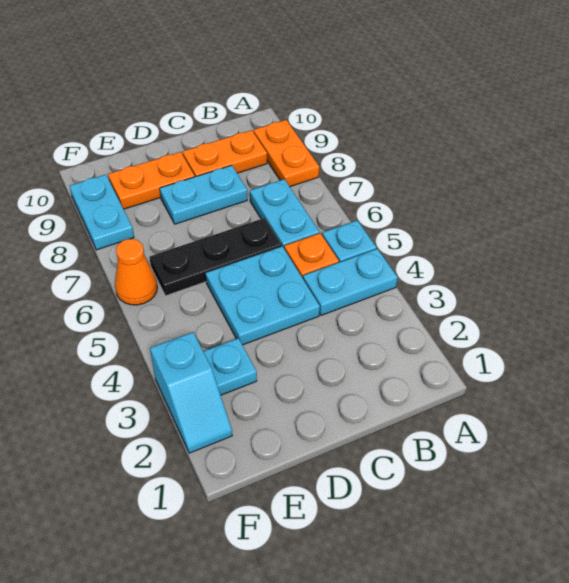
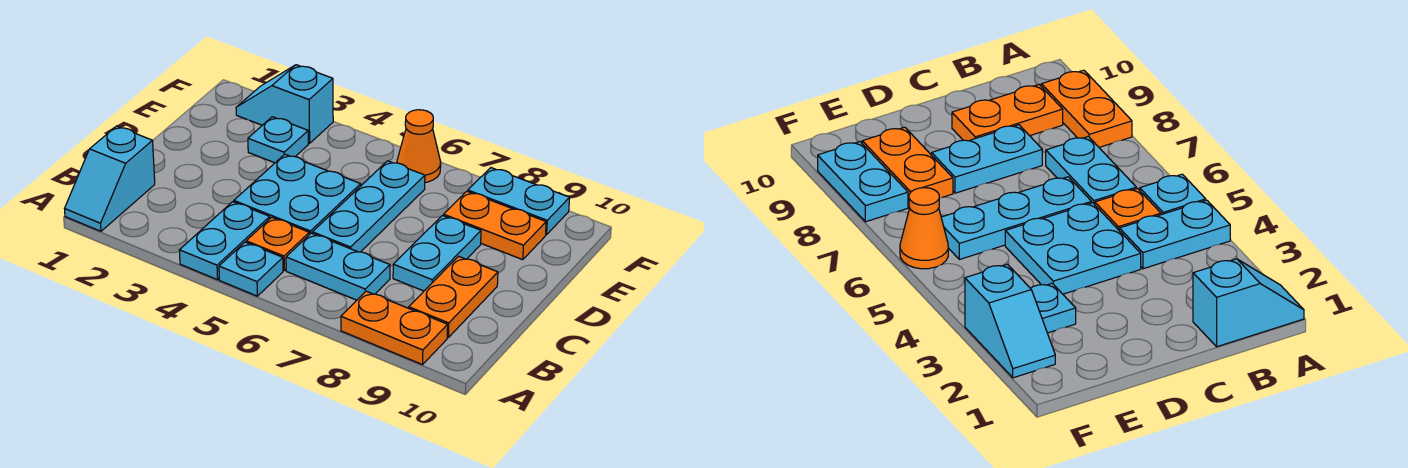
none -> cyan slope A1:B1 level 1 top B
black plate C6:E6 level 1 -> cyan plate C6:E6 level 1
orange plate D9:E9 level 1 -> orange plate E8:E9 level 1

